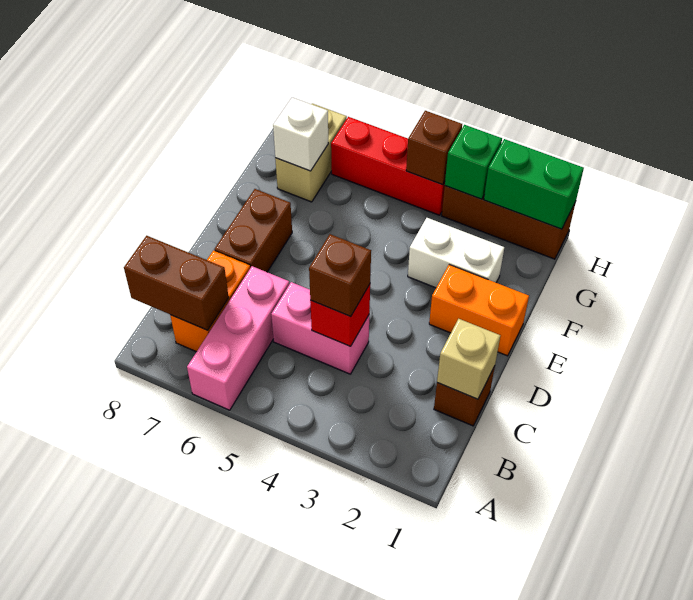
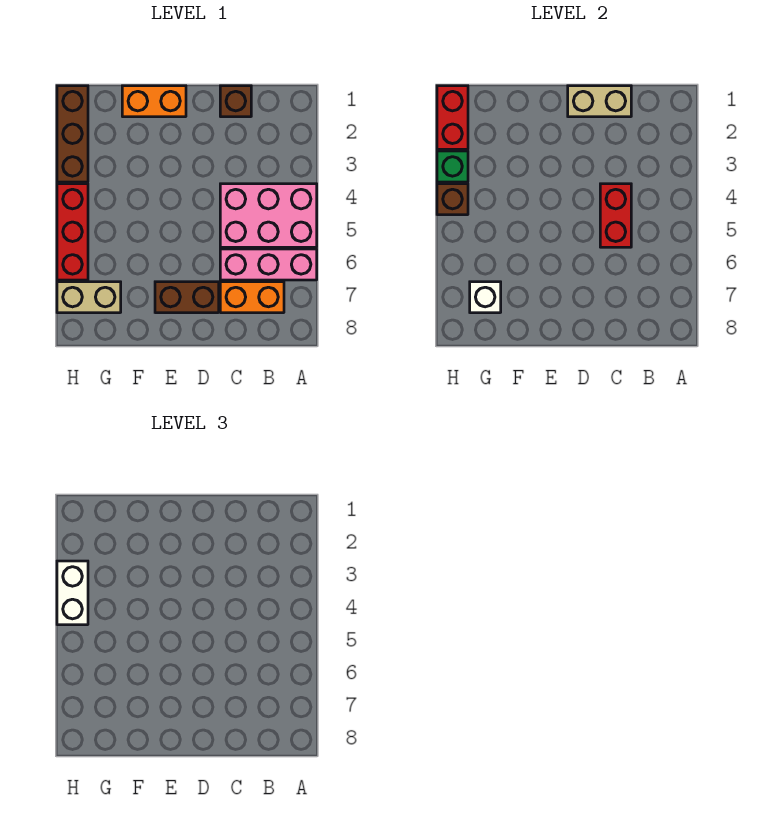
brown brick B7:B8 level 2 -> none
tan brick C1 level 2 -> tan brick C1:D1 level 2
pink brick C4:C5 level 1 -> pink brick A4:C5 level 1
red brick C4 level 2 -> red brick C4:C5 level 2
brown brick C4 level 3 -> none
orange brick E1:E2 level 1 -> orange brick E1:F1 level 1
white brick F2:F3 level 1 -> white brick H3:H4 level 3
green brick H1:H2 level 2 -> red brick H1:H2 level 2

